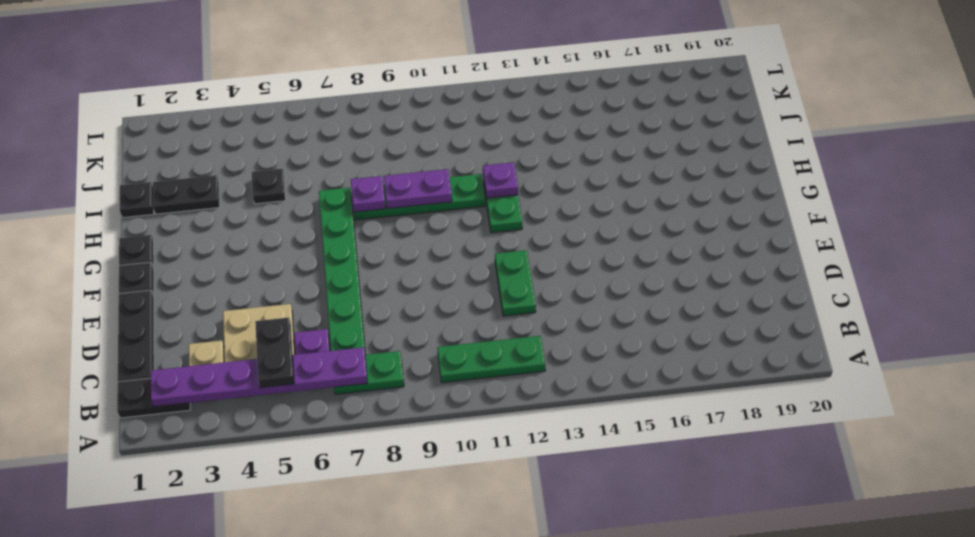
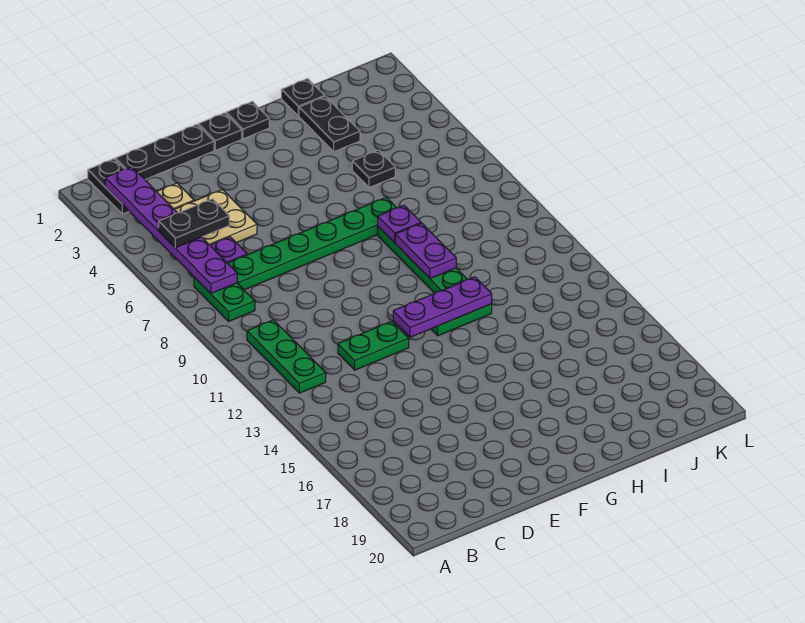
purple plate H12 level 2 -> purple plate F12:H12 level 2

